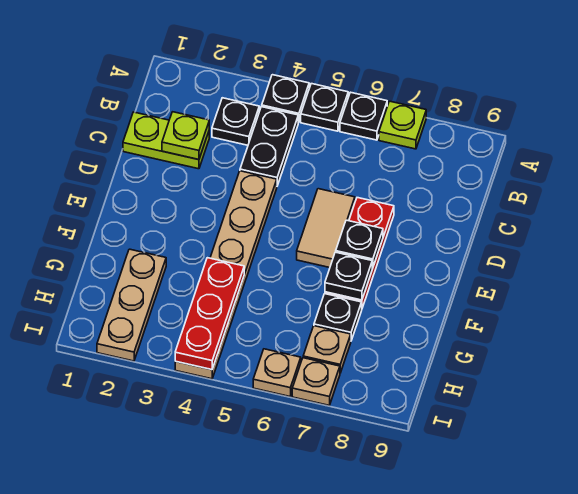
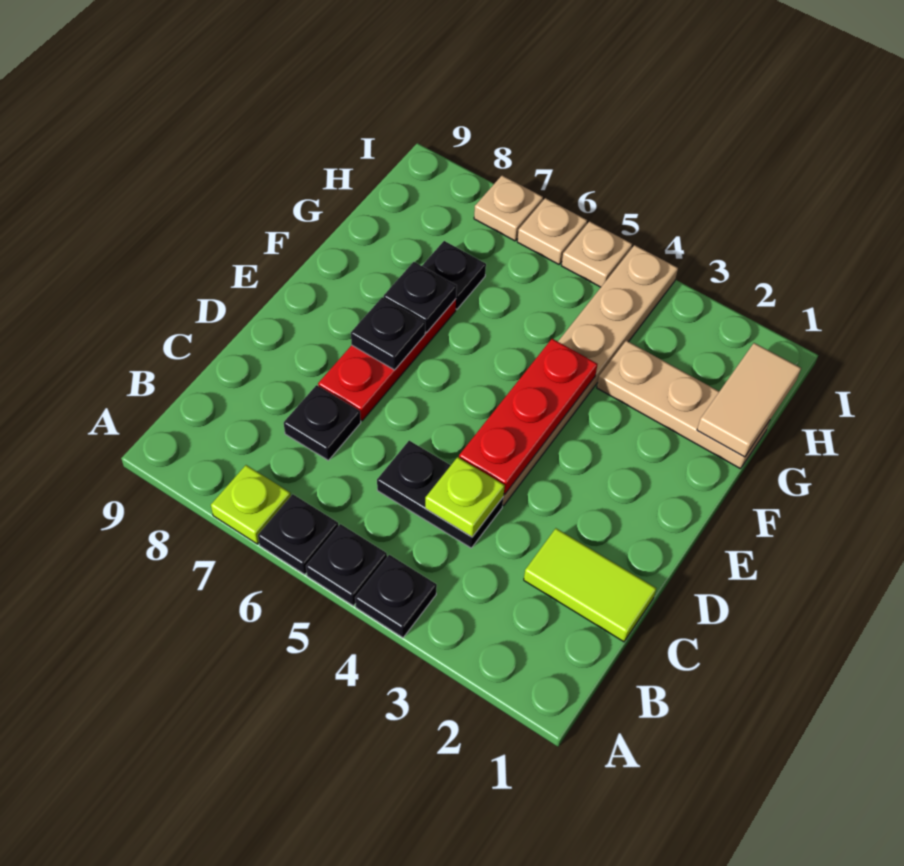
black plate B3 level 1 -> black plate C7 level 1
black plate B4:C4 level 1 -> black plate C4:C5 level 1
lime plate C1:C2 level 1 -> lime tile C1:C2 level 1
lime plate C2 level 2 -> lime plate C4 level 2
tan tile D6:E6 level 1 -> tan tile G1:H1 level 2
tan plate G2:I2 level 1 -> tan plate G1:G3 level 1
red plate G4:I4 level 2 -> red plate D4:F4 level 2
tan plate H7 level 1 -> tan plate I5 level 1

